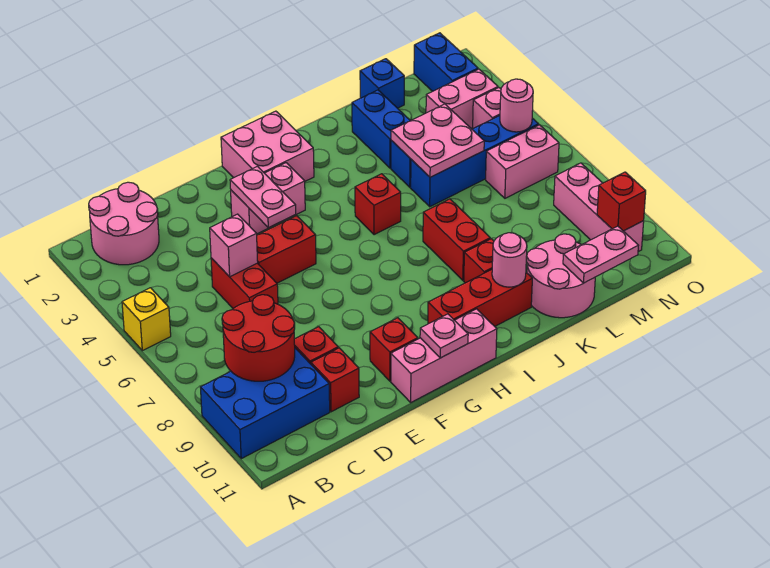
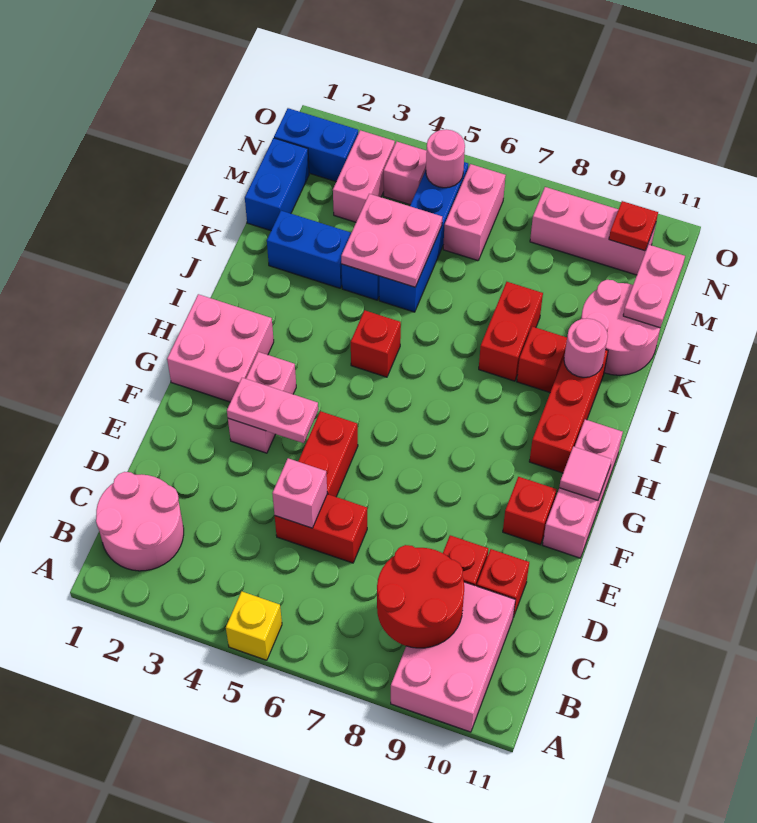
blue brick A9:C10 level 1 -> pink brick A9:C10 level 1
pink plate G11 level 2 -> pink tile G11 level 2
red brick J7:J8 level 1 -> red brick J8:K8 level 1
blue brick L1 level 1 -> blue brick L1:M1 level 1
red brick N10 level 2 -> red plate N10 level 2

